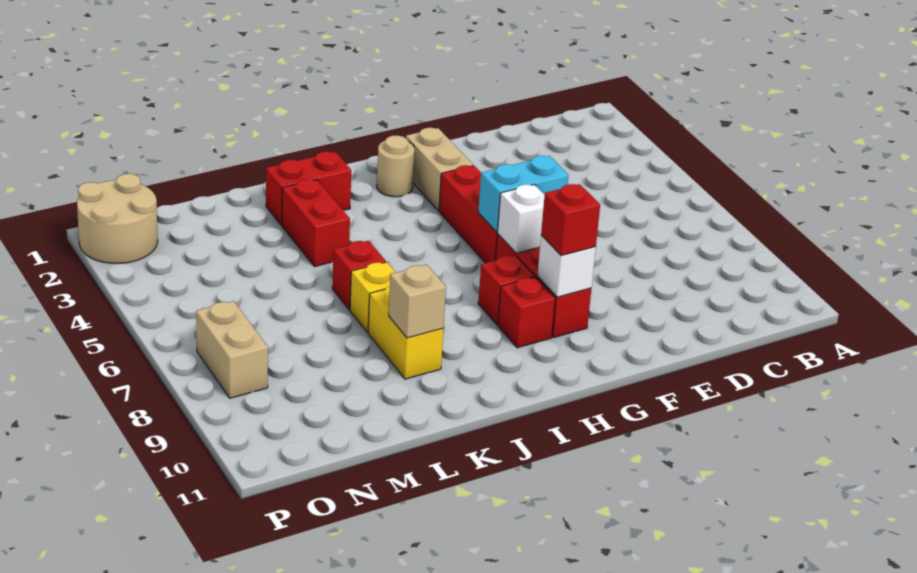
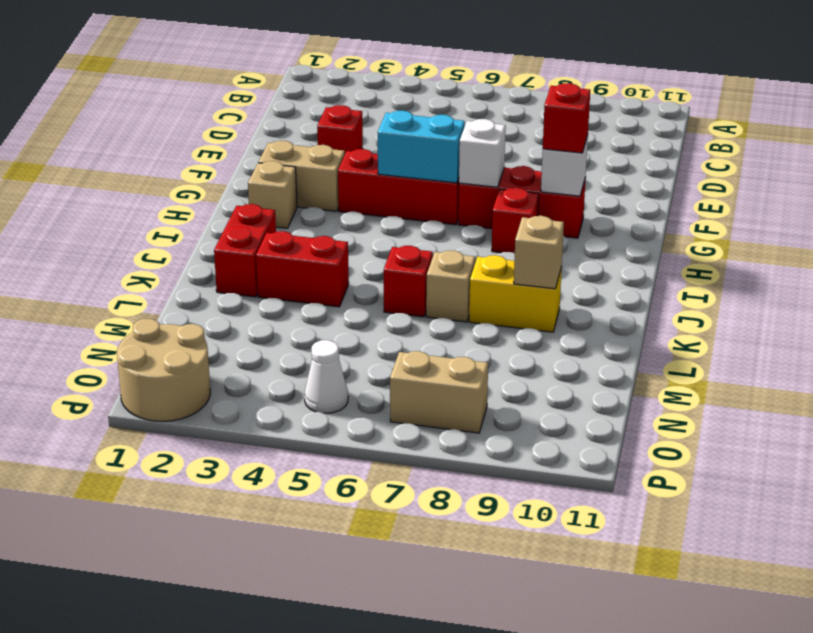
cyan brick F6:G6 level 2 -> cyan brick G5:G6 level 2
tan round brick H2 level 1 -> tan brick H2 level 1
red brick H9 level 1 -> red brick E3 level 1
yellow brick K7 level 1 -> tan brick K7 level 1
none -> white cone O5 level 1

